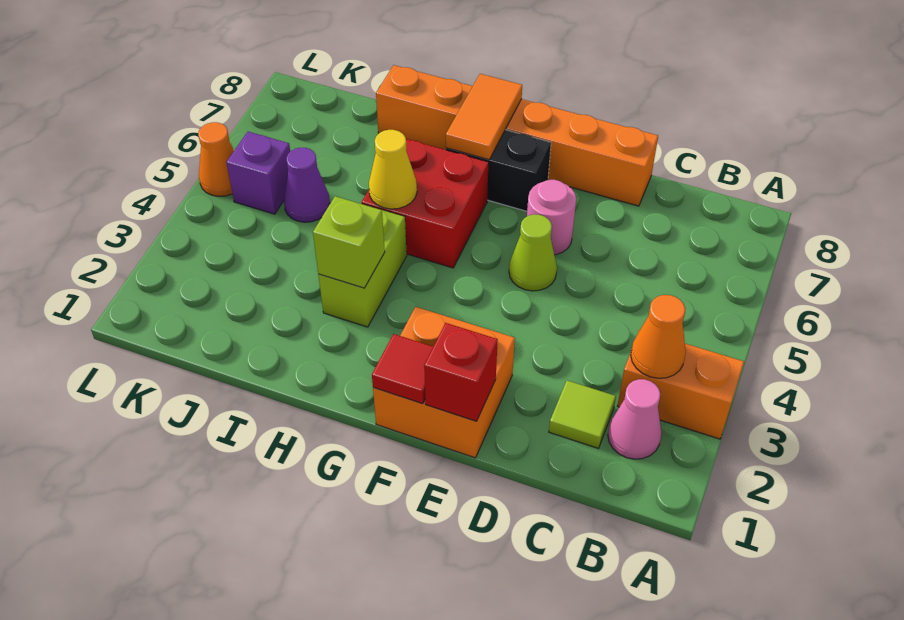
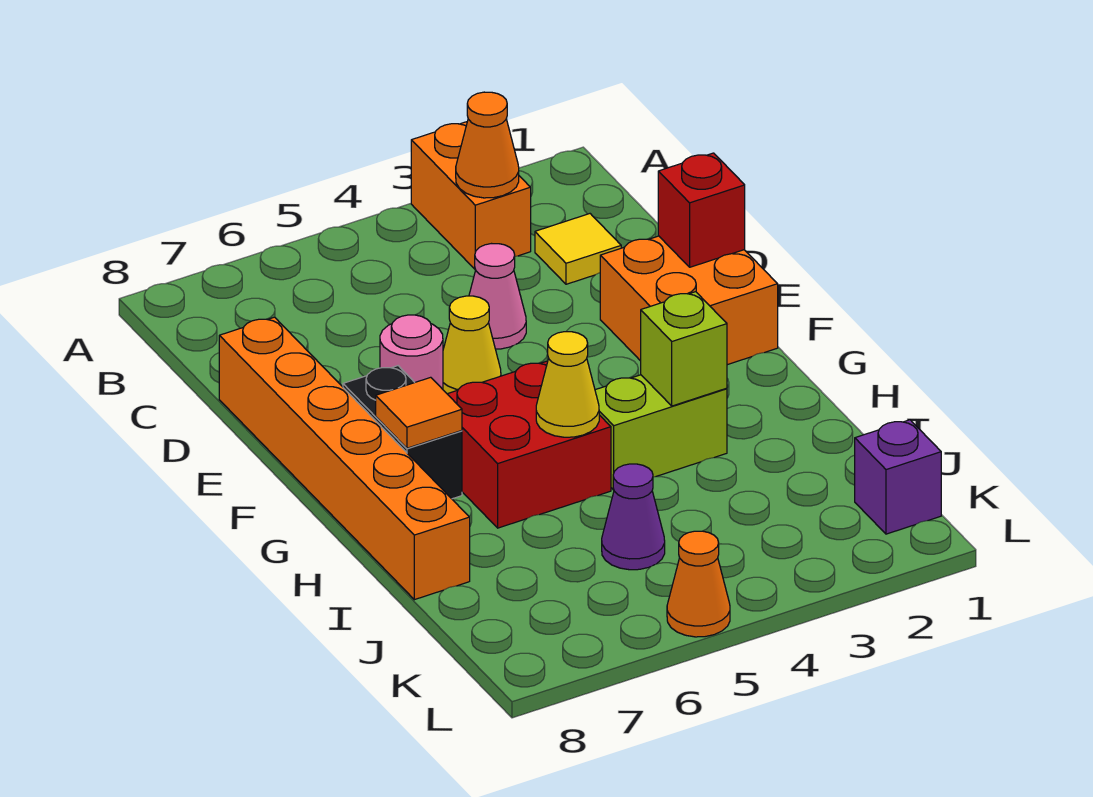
pink cone B2 level 1 -> pink cone D4 level 1
lime tile C2 level 1 -> yellow tile C2 level 1
lime cone E5 level 1 -> yellow cone E5 level 1
red tile F1 level 2 -> none
orange tile G7:G8 level 2 -> orange tile G7 level 2
purple brick K5 level 1 -> purple brick K1 level 1

